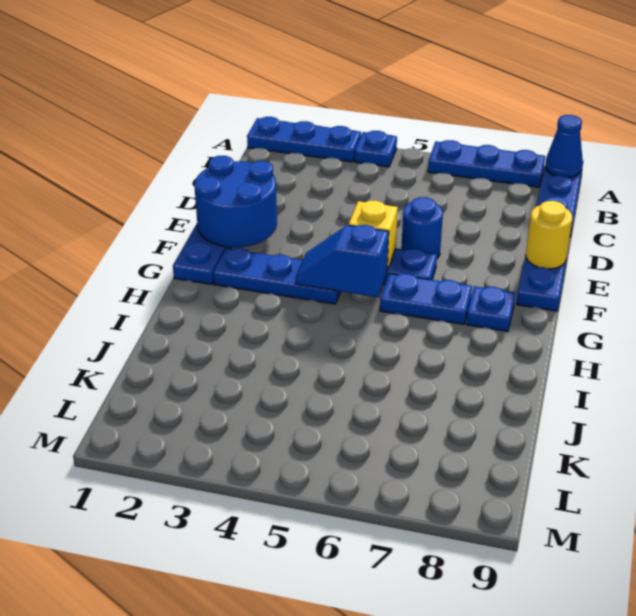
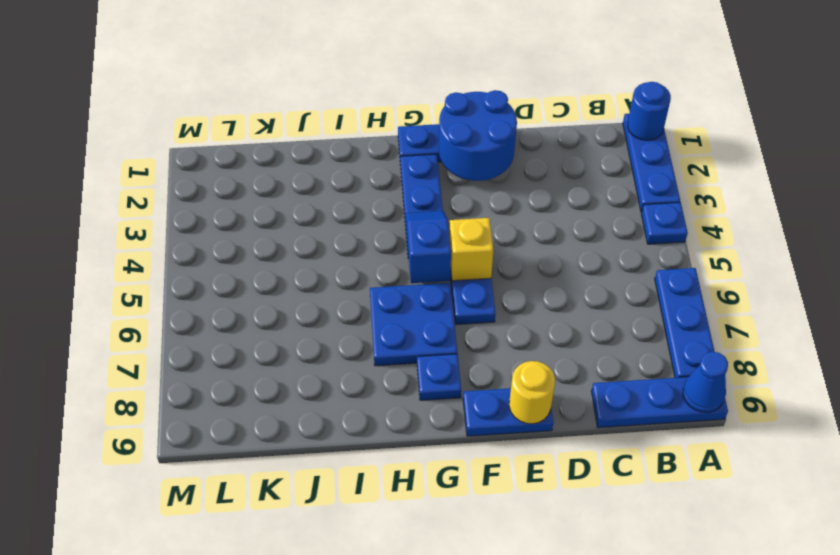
blue round brick E6 level 1 -> blue round brick A1 level 2
blue plate G6:G7 level 1 -> blue plate G6:H7 level 1

